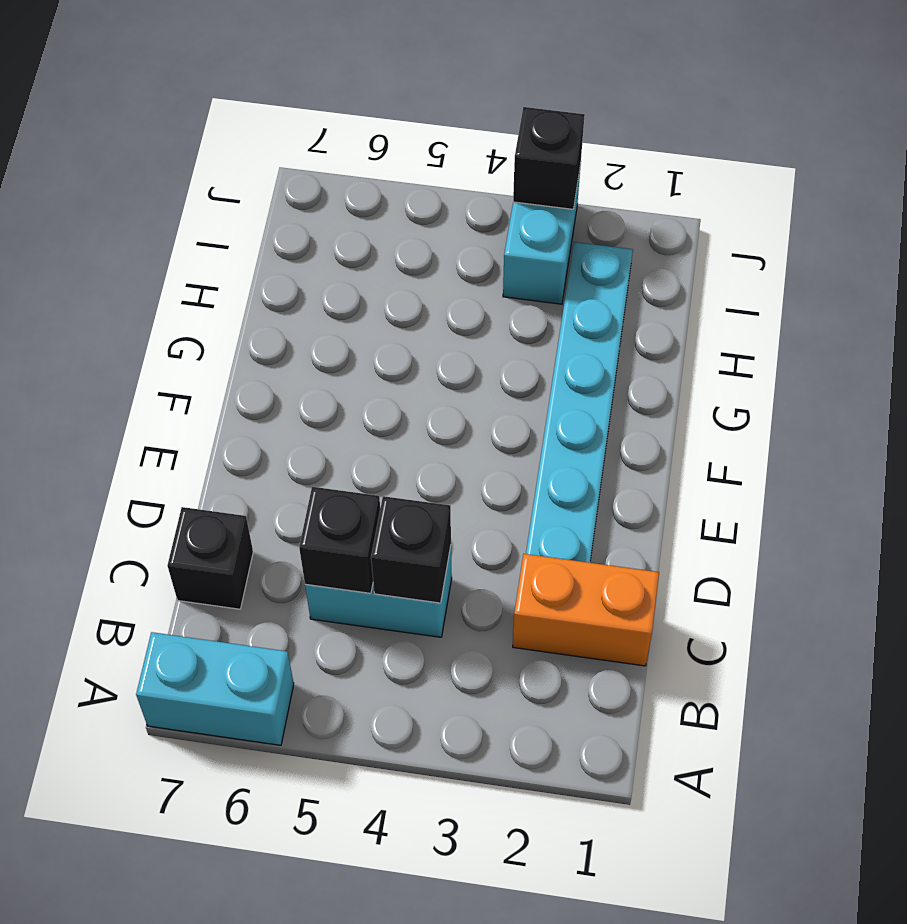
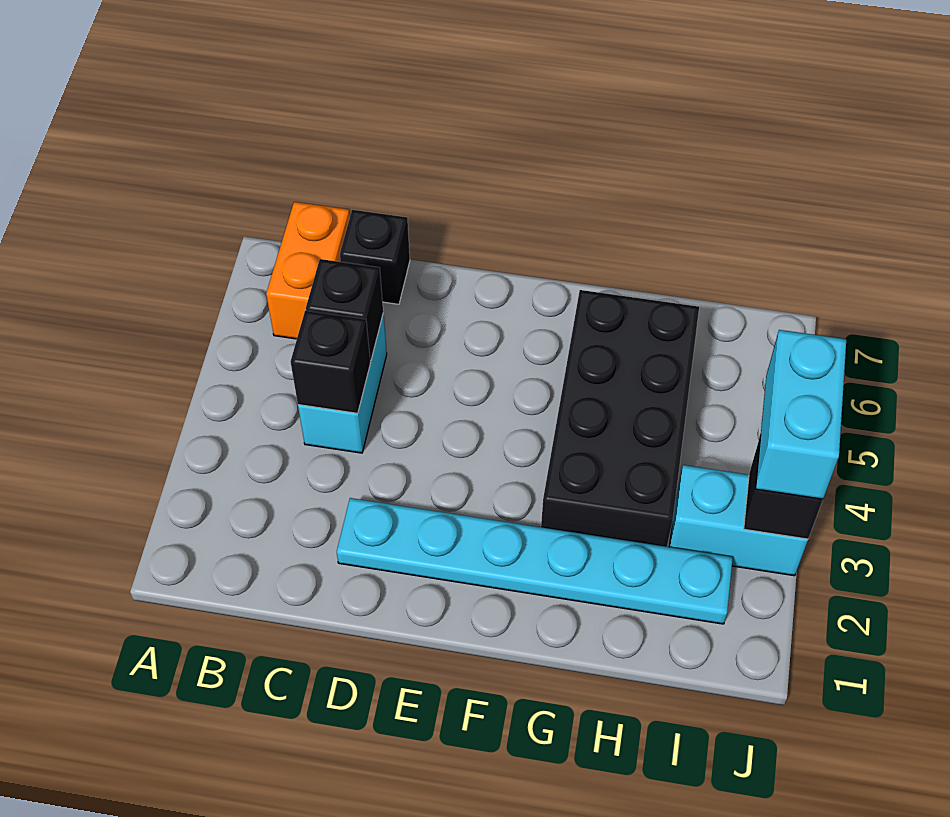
cyan brick A6:A7 level 1 -> cyan brick J3:J4 level 3
orange brick C1:C2 level 1 -> orange brick B6:B7 level 1
none -> black brick G3:H6 level 1

